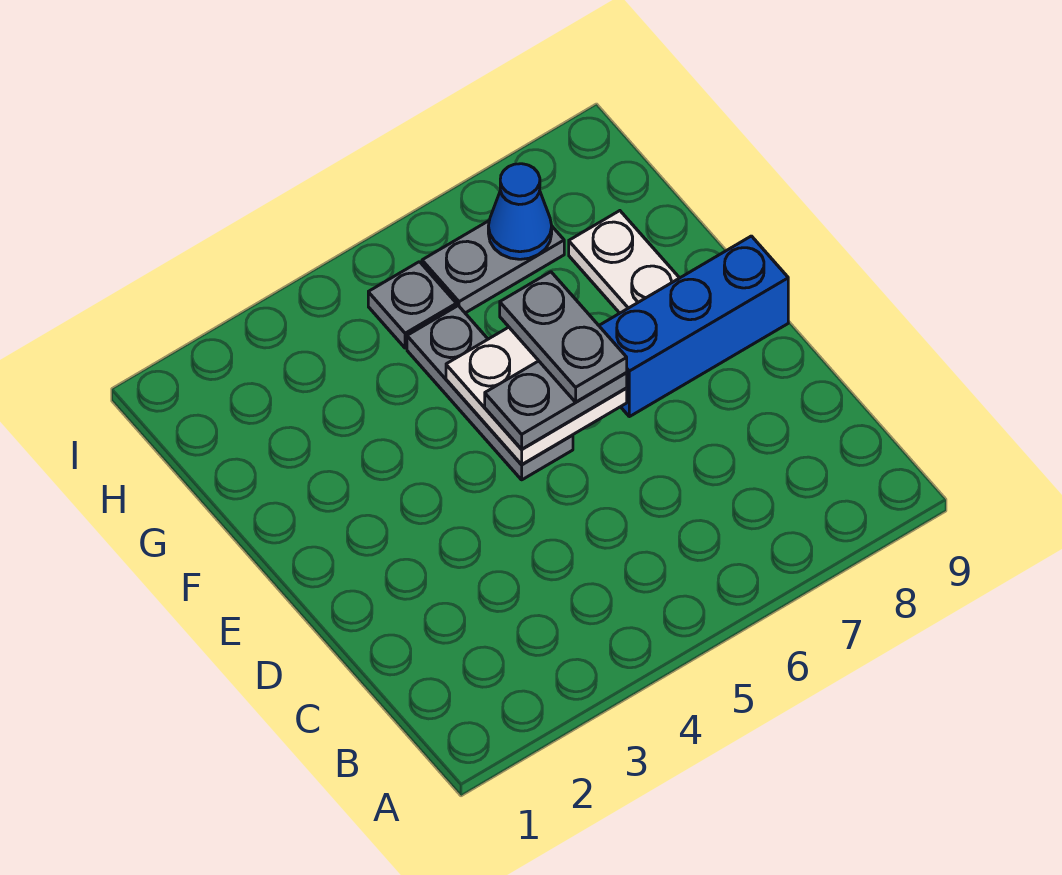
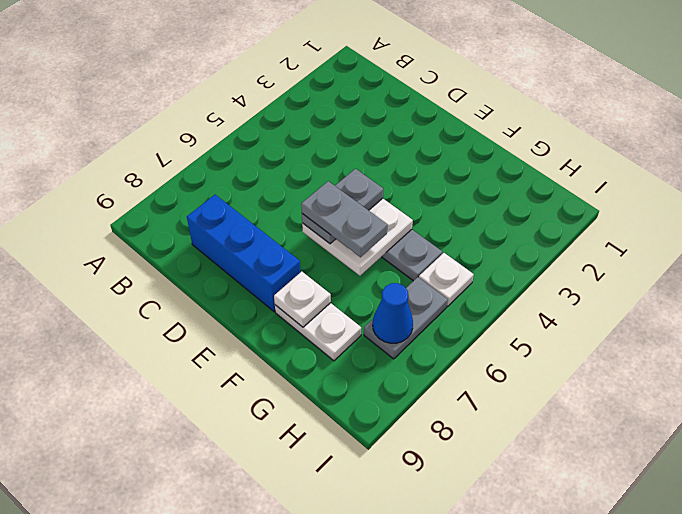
blue brick E7:E9 level 1 -> blue brick C8:E8 level 1
none -> white plate F8 level 2
grey plate H5 level 1 -> white plate H5 level 1

